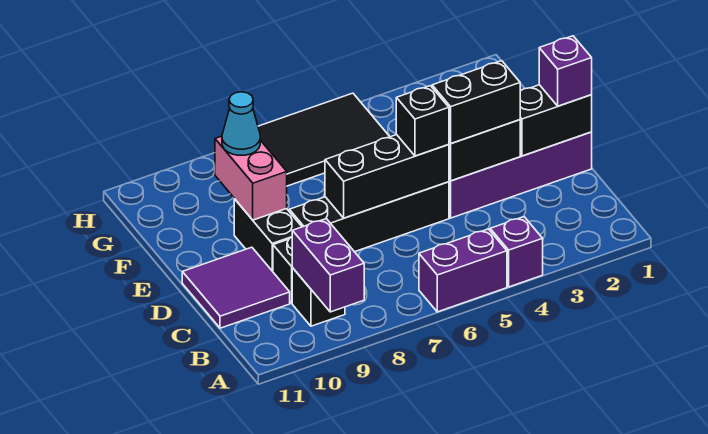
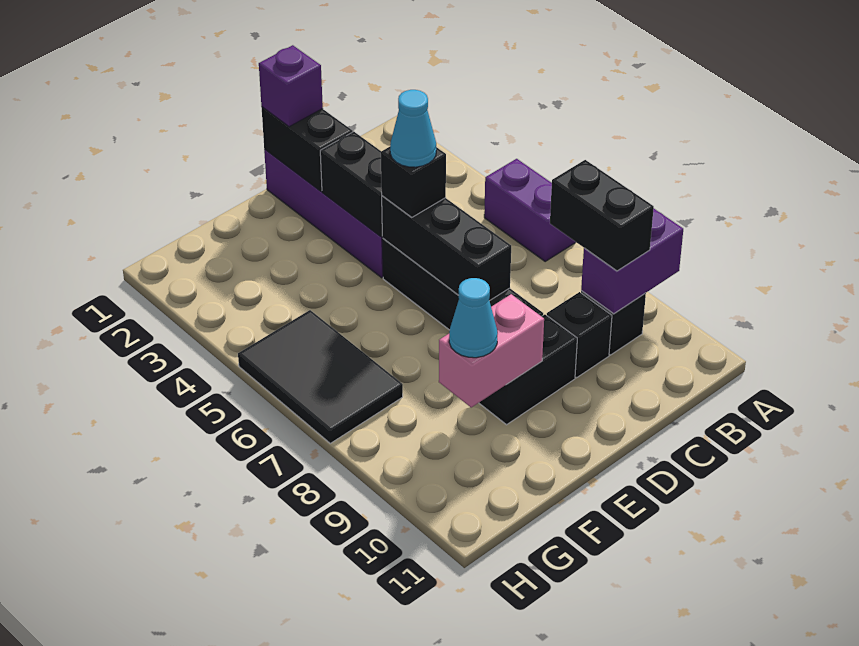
purple brick A4 level 1 -> none
purple tile C10:D11 level 1 -> none
black brick D3:D4 level 3 -> black brick B8:B9 level 3
none -> cyan cone D5 level 4

